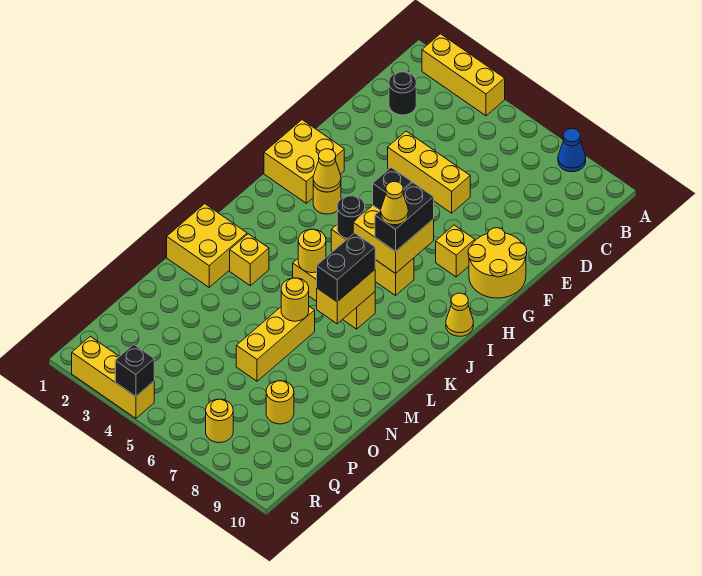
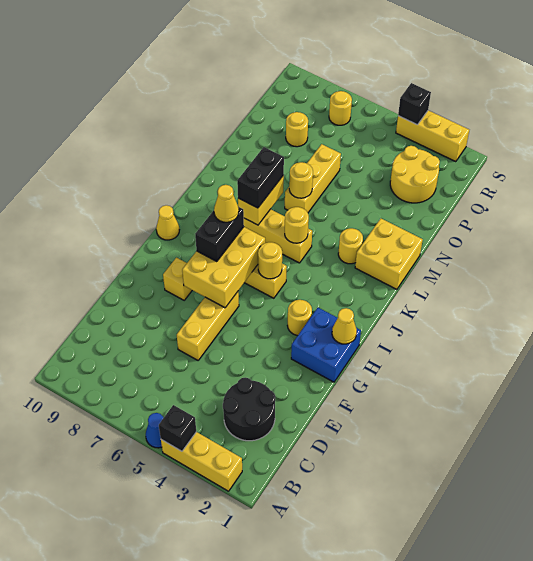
blue cone A8 level 1 -> blue cone A5 level 1
black round brick C2 level 1 -> black round brick C2:D3 level 1
yellow brick E4:E6 level 1 -> yellow brick E6:G6 level 1
yellow round brick F9:G10 level 1 -> yellow round brick P2:Q3 level 1
yellow brick G1:H2 level 1 -> blue brick G1:H2 level 1
yellow cone H3 level 2 -> yellow cone H1 level 2
yellow brick H6:I7 level 2 -> yellow brick G6:I7 level 2
black brick H6 level 3 -> black brick A4 level 2
black round brick I5 level 2 -> yellow round brick I5 level 2
yellow brick L3 level 1 -> yellow round brick L3 level 1

